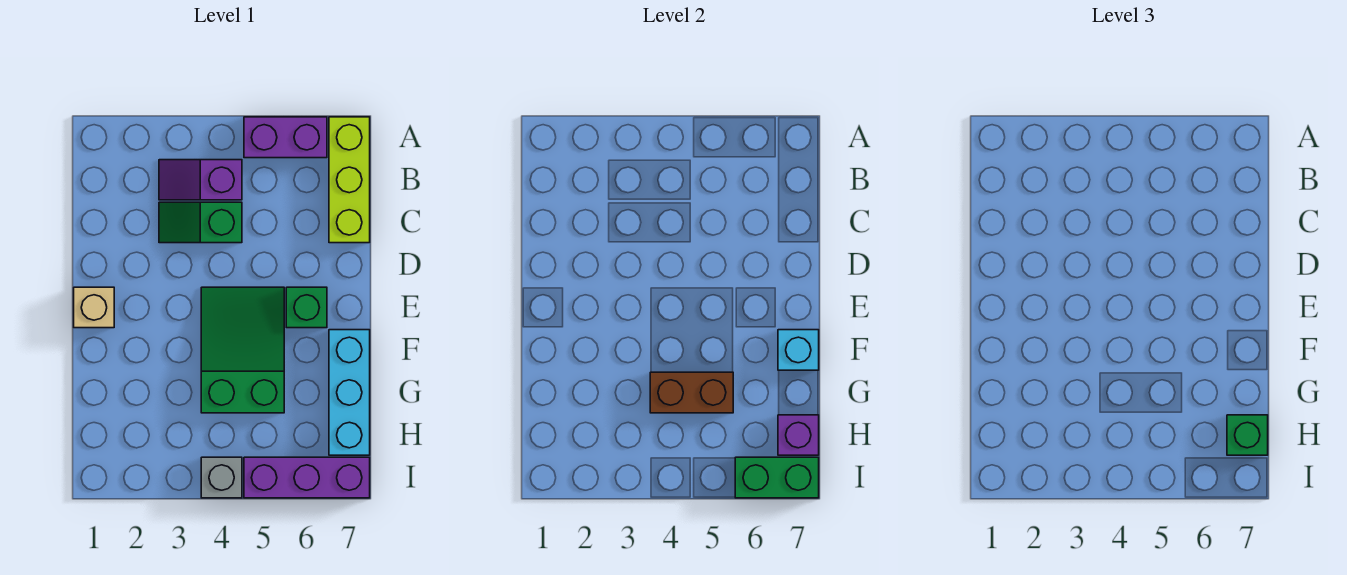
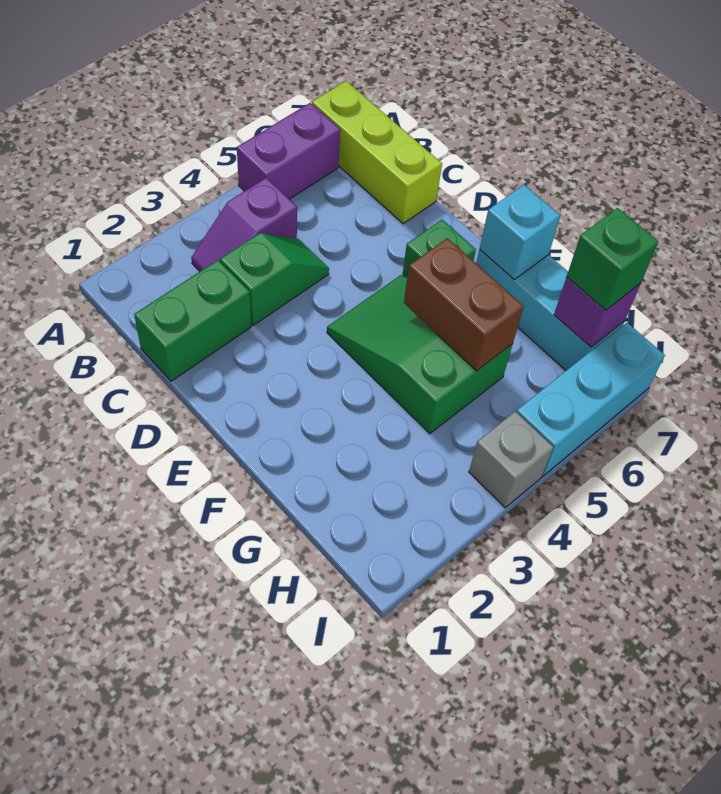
green slope C3:C4 level 1 top 4 -> green slope C3:C4 level 1 top 3
tan brick E1 level 1 -> none
brown brick G4:G5 level 2 -> brown brick F5:G5 level 2
purple brick I5:I7 level 1 -> cyan brick I5:I7 level 1
green brick I6:I7 level 2 -> green brick C1:C2 level 1

